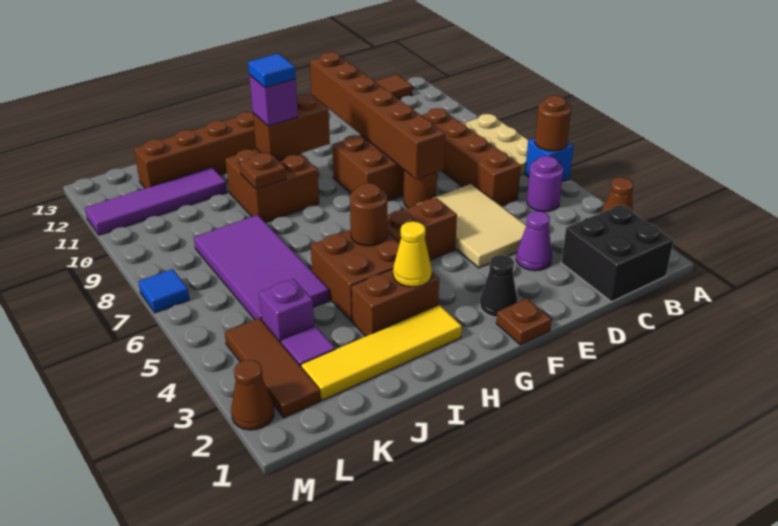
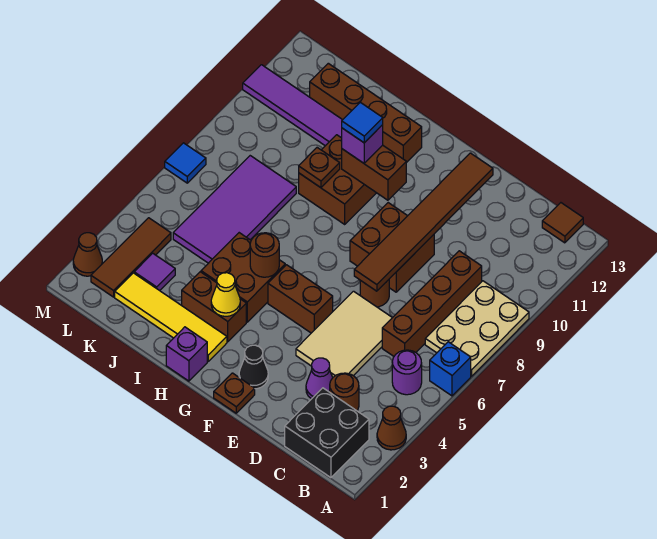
brown round brick A6 level 2 -> brown round brick C3 level 1
brown brick E7:E12 level 2 -> brown tile E7:E12 level 2
purple brick K4 level 1 -> purple brick H1 level 1

